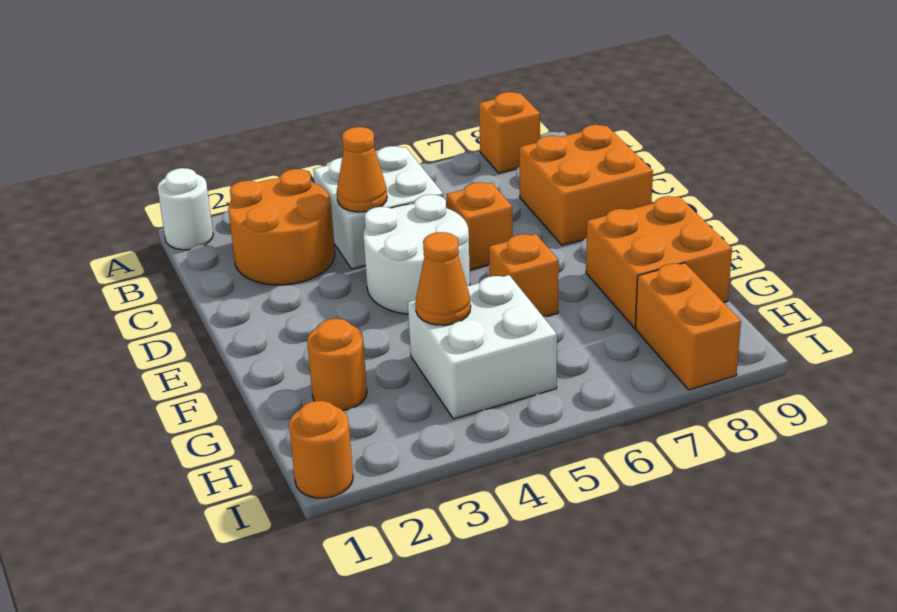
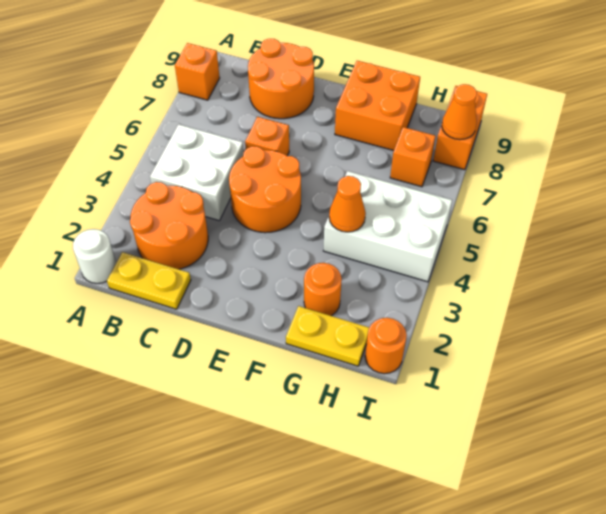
none -> yellow plate B1:C1 level 1
orange cone C4 level 2 -> orange cone I8 level 2
orange brick C8:D9 level 1 -> orange round brick C8:D9 level 1
white round brick D4:E5 level 1 -> orange round brick D4:E5 level 1
orange brick F6 level 1 -> orange brick H7 level 1
none -> yellow plate G1:H1 level 1
white brick G4:H5 level 1 -> white brick G4:I5 level 1
orange brick H8:I8 level 1 -> orange brick I8:I9 level 1

